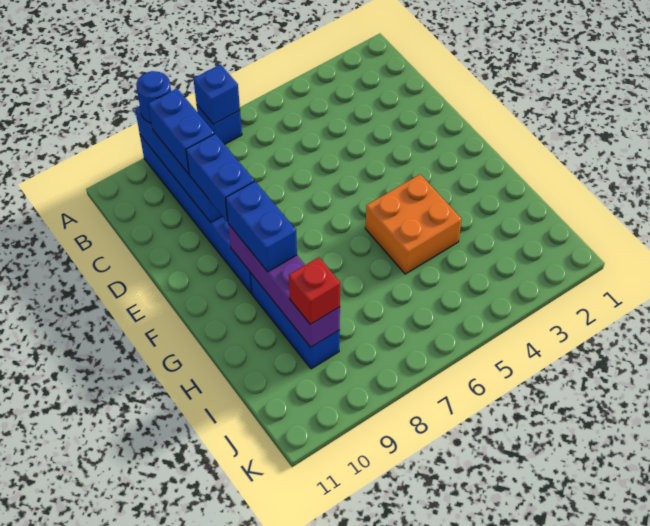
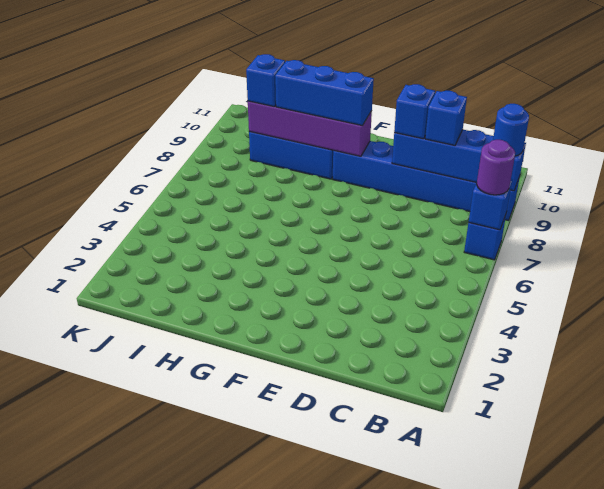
none -> purple round brick A7 level 3
blue brick B9:C9 level 3 -> blue brick C9 level 3
blue brick D9:E9 level 3 -> blue brick D9 level 3
blue brick F9:G9 level 3 -> blue brick F9:H9 level 3
orange brick G4:H5 level 1 -> none
red brick I9 level 3 -> blue brick I9 level 3

